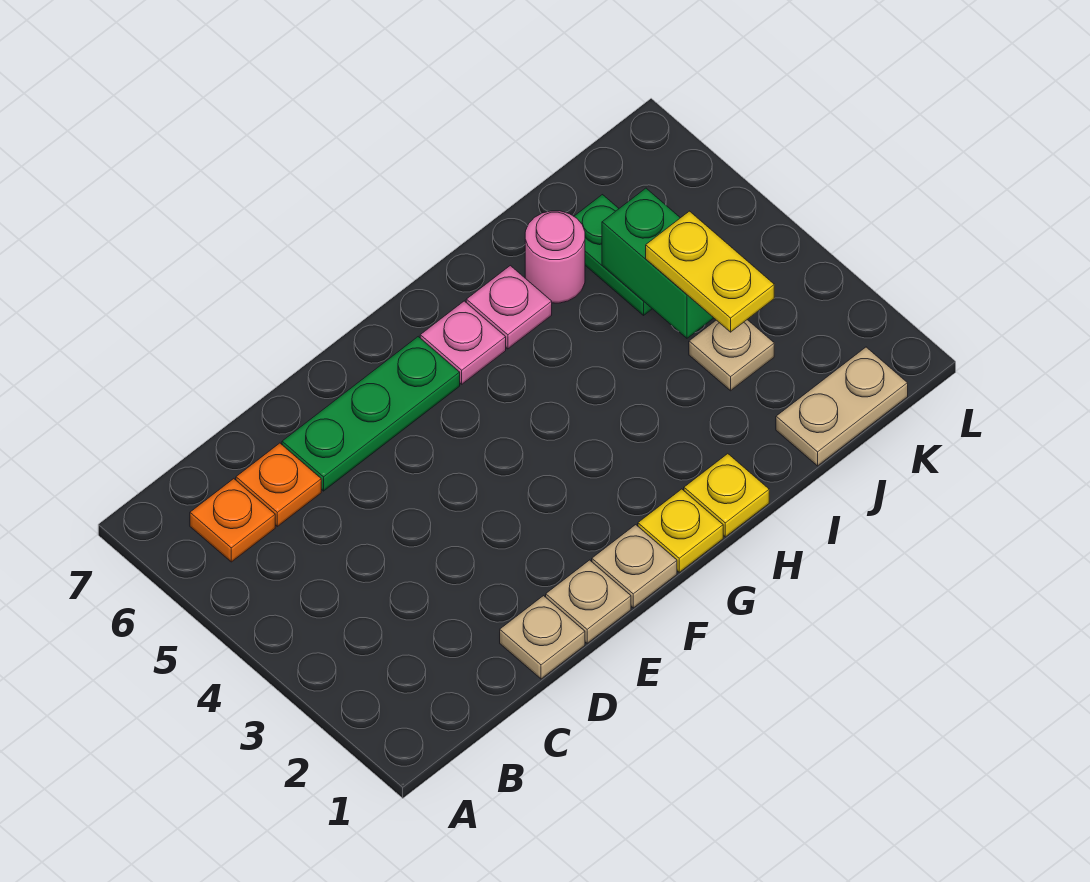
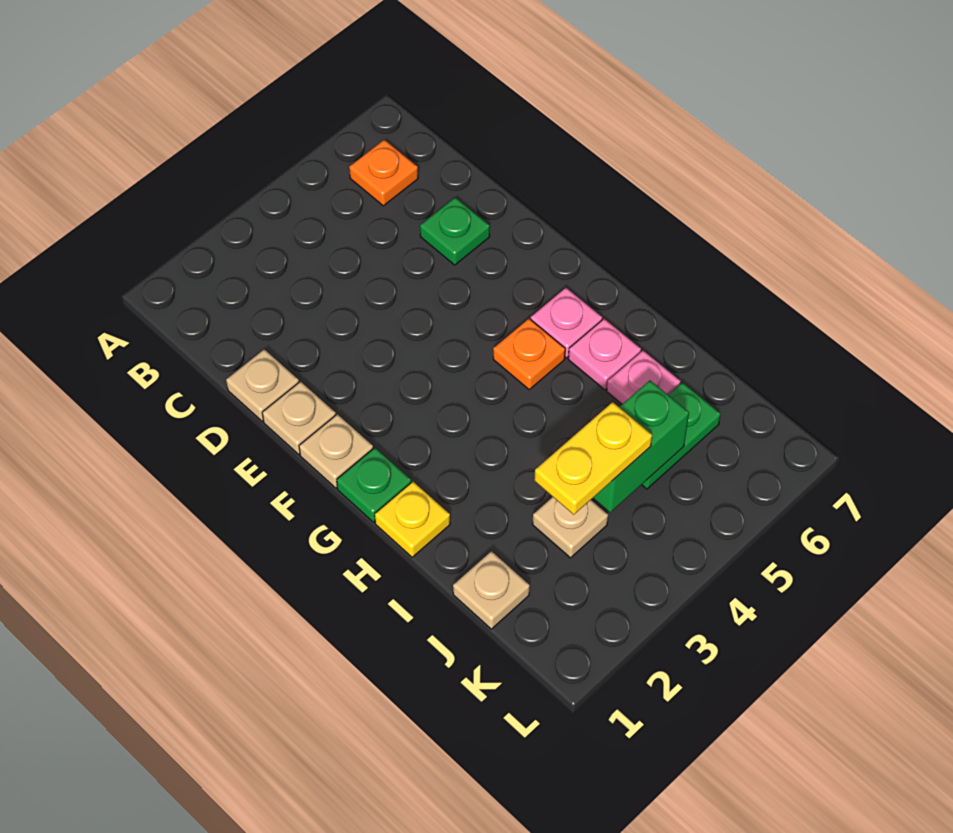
orange plate C6 level 1 -> orange plate G5 level 1
green plate D6:F6 level 1 -> green plate D6 level 1
yellow plate G1 level 1 -> green plate G1 level 1
pink round brick I6 level 1 -> pink plate I6 level 1
tan plate J1:K1 level 1 -> tan plate J1 level 1

